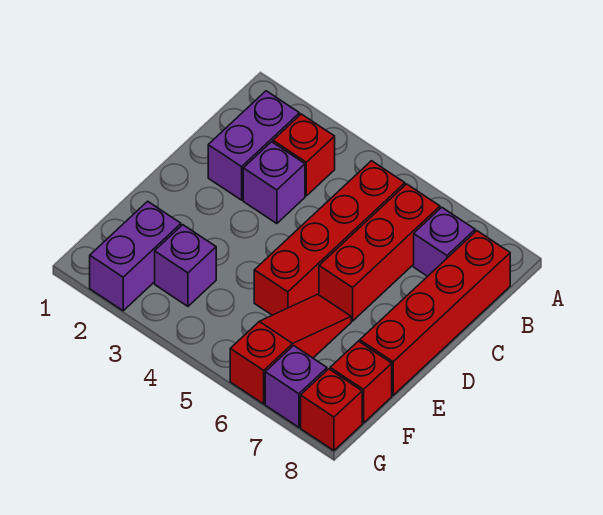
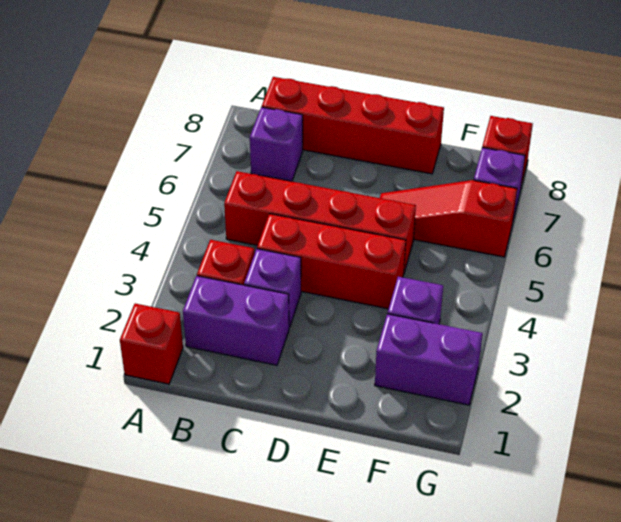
red brick B6:D6 level 1 -> red brick C4:E4 level 1
red brick F8 level 1 -> red brick A1 level 1

